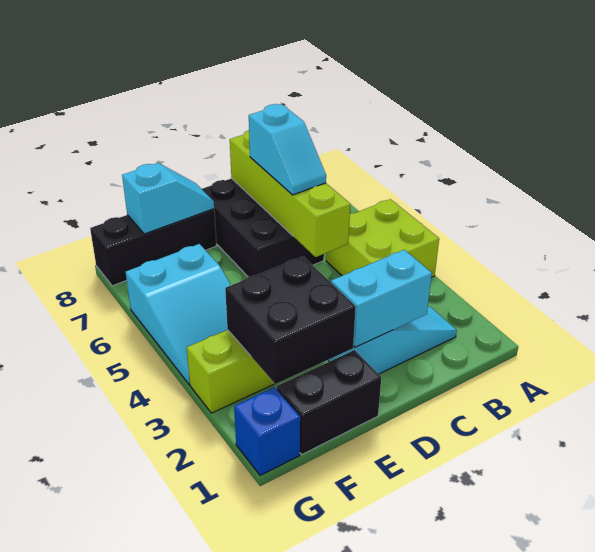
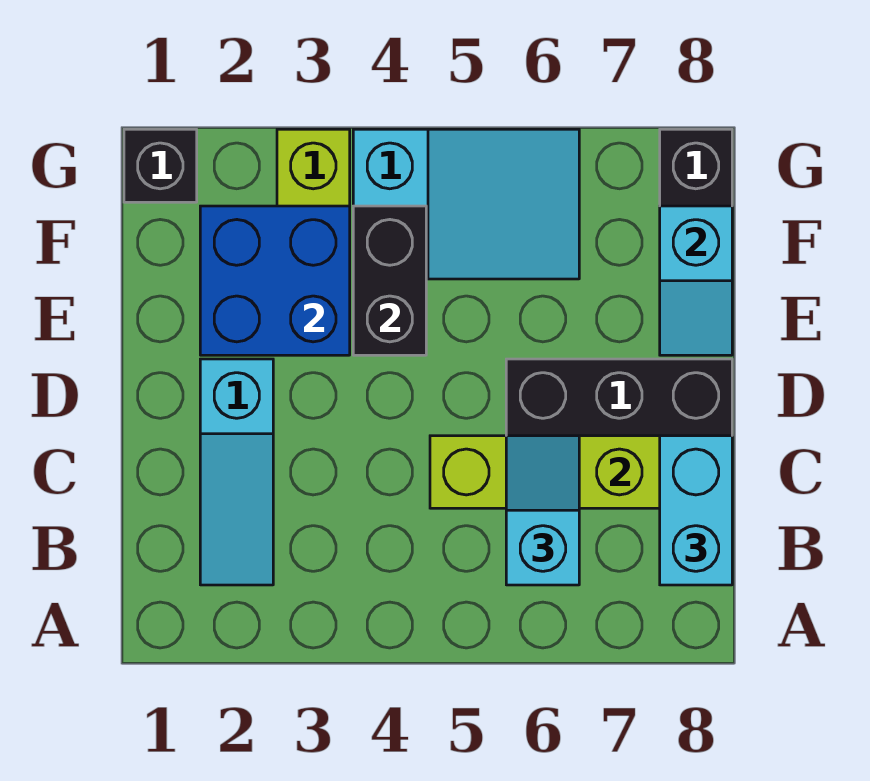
lime brick A4:B5 level 1 -> none
cyan brick C2:D2 level 2 -> cyan brick B8:C8 level 3
cyan slope C6:C7 level 3 top 7 -> cyan slope B6:C6 level 3 top B
black brick E1:F1 level 1 -> black brick E4:F4 level 2
black brick E2:F3 level 2 -> blue brick E2:F3 level 2
cyan slope F4:G6 level 1 top 6 -> cyan slope F4:G6 level 1 top 4
blue brick G1 level 1 -> black brick G1 level 1

